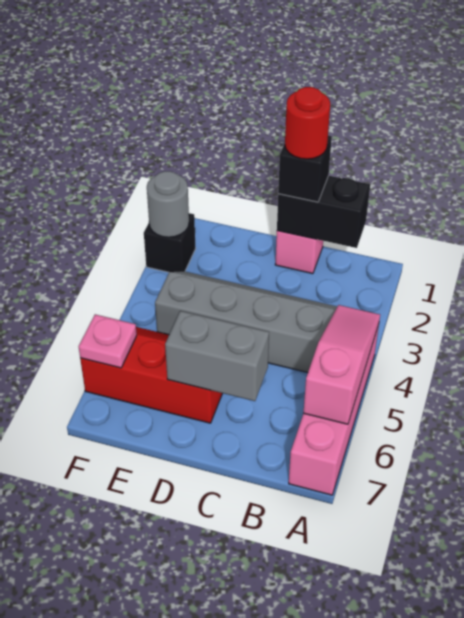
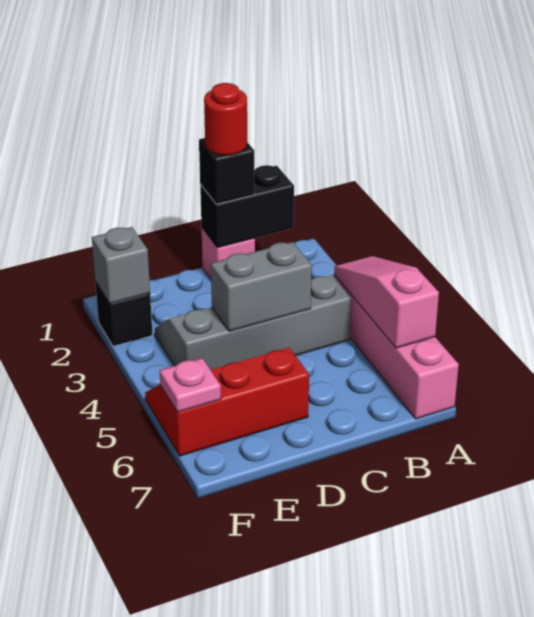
grey brick C6:D6 level 2 -> grey brick C4:D4 level 2
grey round brick F2 level 2 -> grey brick F2 level 2

